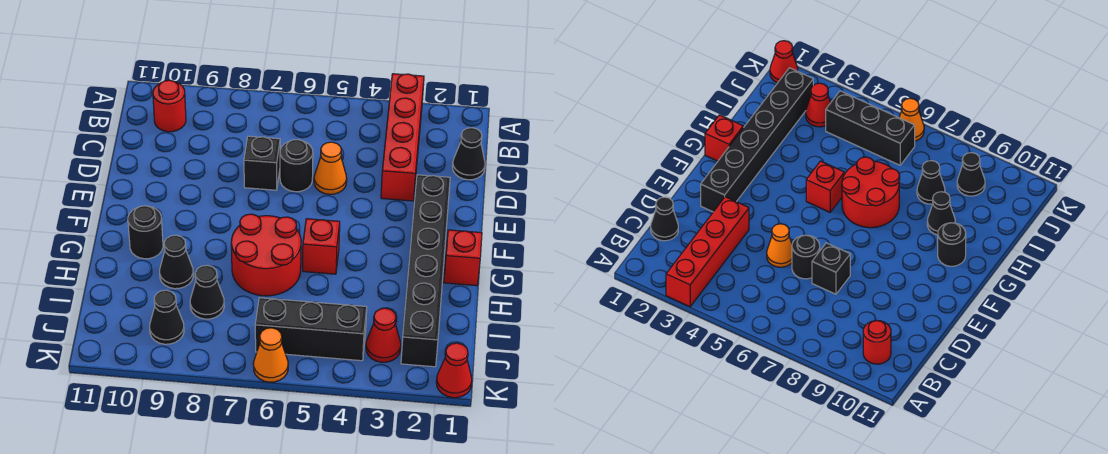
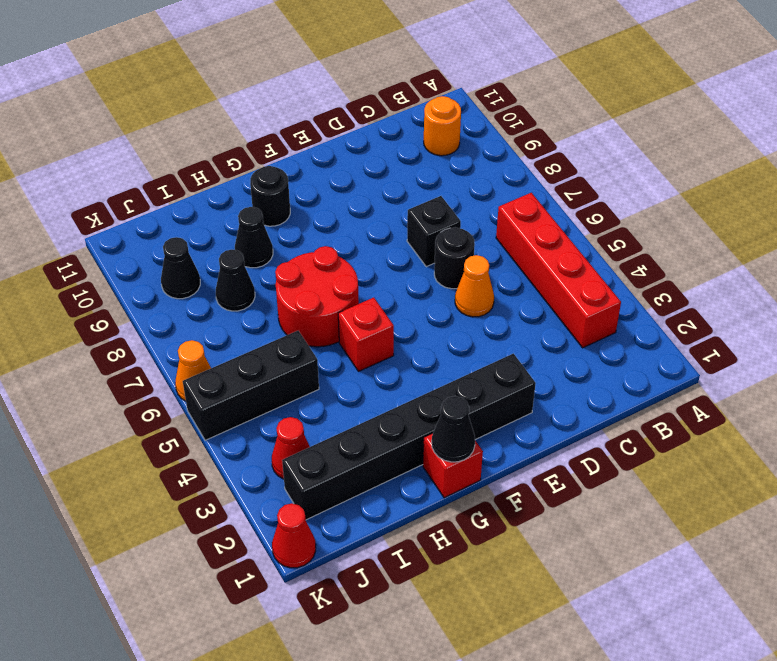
red brick A3:D3 level 1 -> red brick B3:B6 level 1
red round brick B10 level 1 -> orange round brick B10 level 1
black cone C1 level 1 -> black cone G1 level 2
black brick J4:J6 level 1 -> black brick I5:K5 level 1

